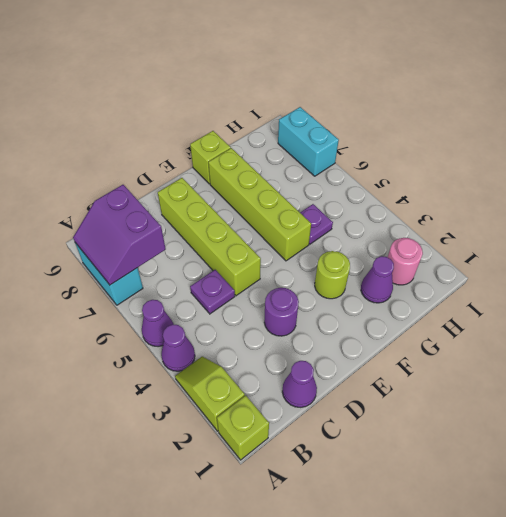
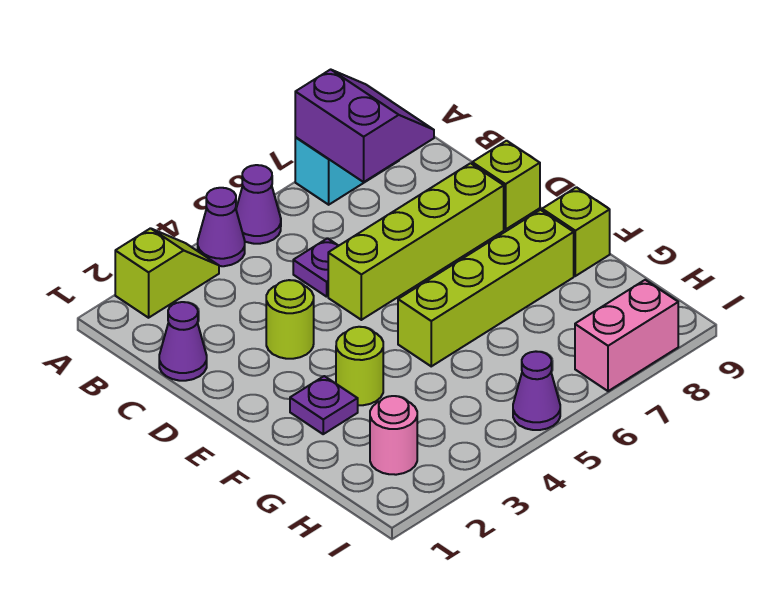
lime brick A1 level 1 -> lime brick D9 level 1
purple slope A7:B8 level 2 top B -> purple slope A7:B8 level 2 top 7
purple round brick D3 level 1 -> lime round brick D3 level 1
purple cone G2 level 1 -> purple cone I5 level 1
purple plate G5 level 1 -> purple plate F2 level 1
cyan brick I7:I8 level 1 -> pink brick I7:I8 level 1

